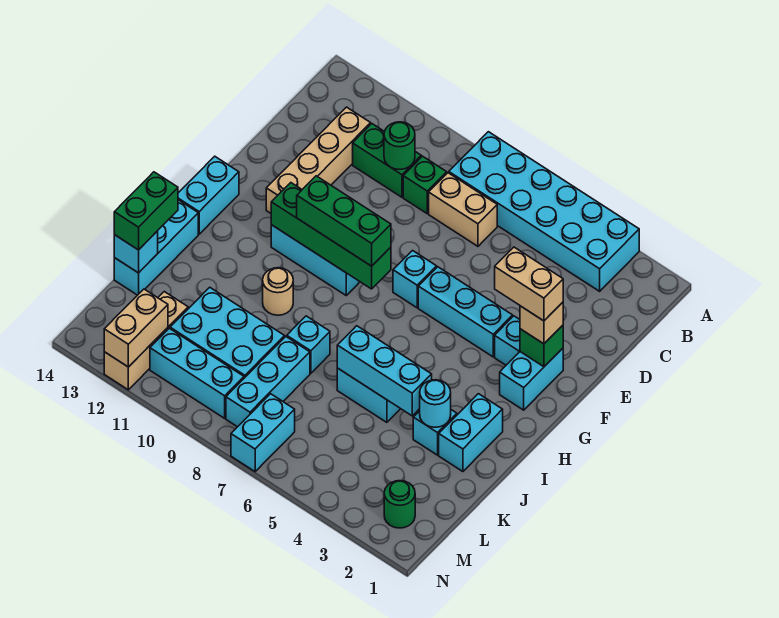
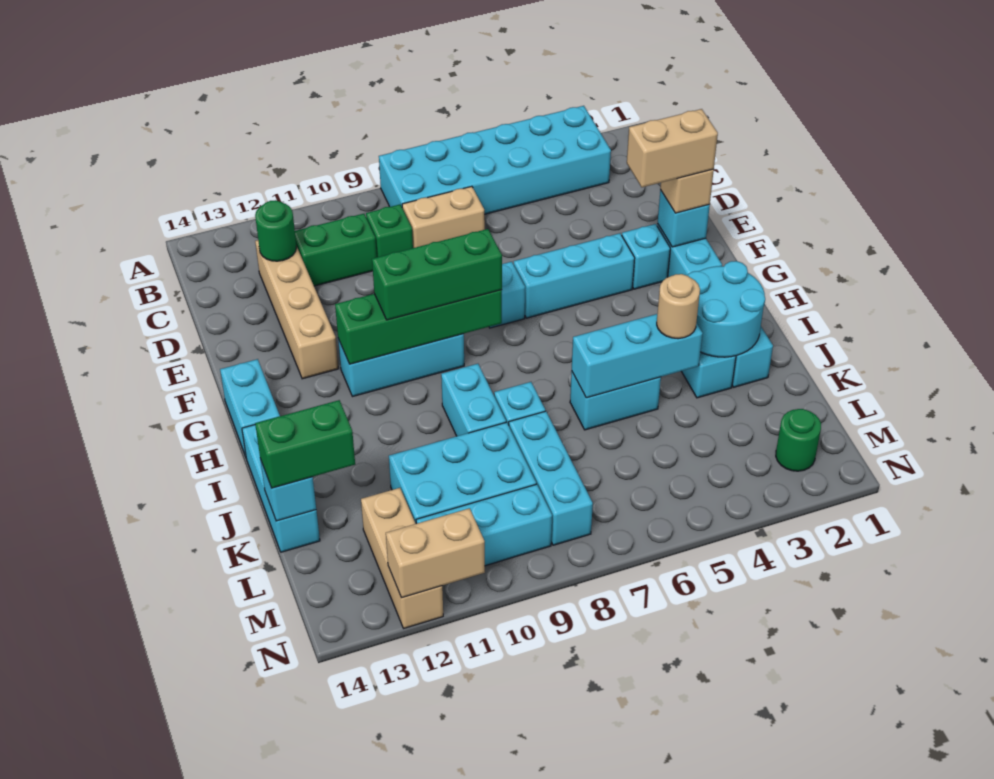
green round brick C10 level 2 -> green round brick C12 level 2
green brick F2 level 2 -> cyan brick F2 level 2
tan round brick I10 level 1 -> tan round brick J4 level 3
cyan round brick J3 level 2 -> cyan round brick I2:J3 level 2
green brick J14:K14 level 3 -> green brick K13:K14 level 3
cyan brick M7:N7 level 1 -> cyan brick I9:J9 level 1
tan brick M12:N12 level 2 -> tan brick N11:N12 level 2

